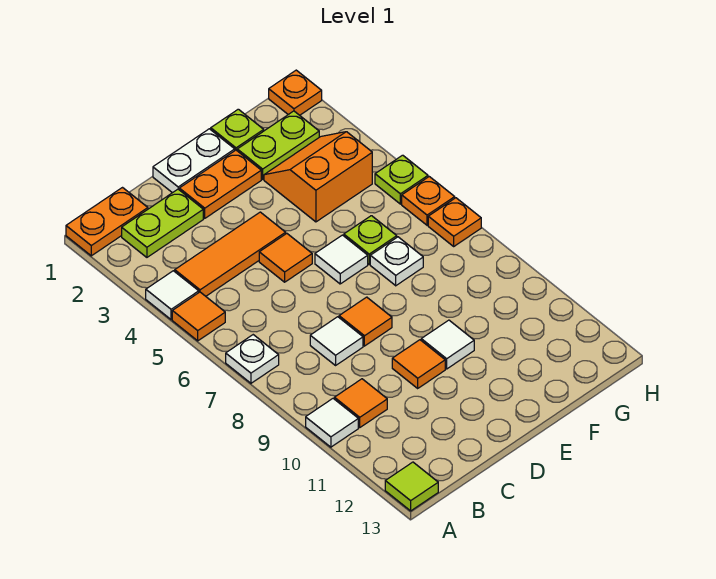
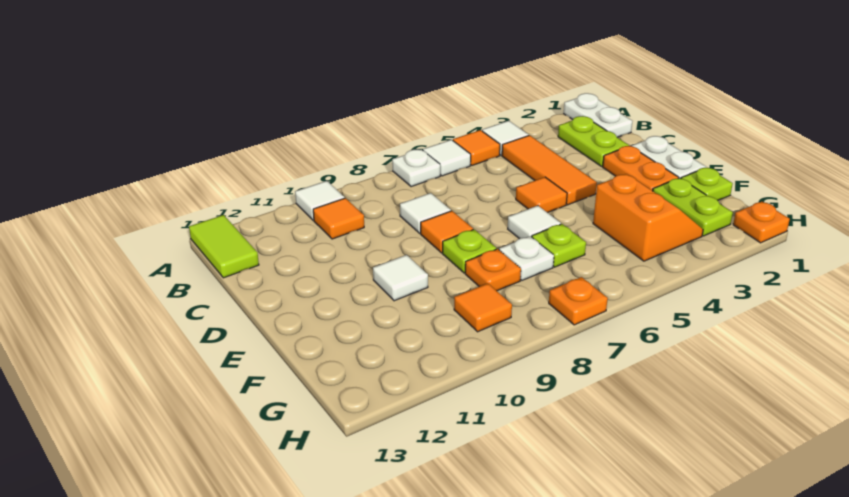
orange plate A1:B1 level 1 -> white plate A1:B1 level 1
none -> white tile A6 level 1
lime tile A13 level 1 -> lime tile A13:B13 level 1
orange tile D10 level 1 -> orange tile G9 level 1
lime plate H5 level 1 -> lime plate E8 level 1
orange plate H6 level 1 -> orange plate F8 level 1

